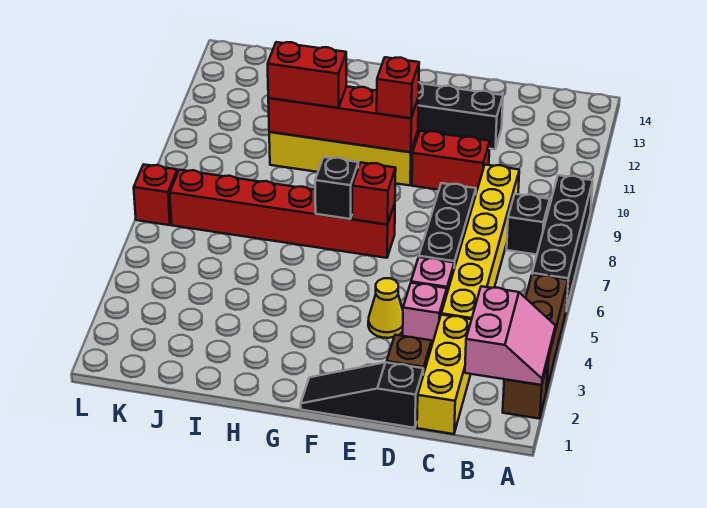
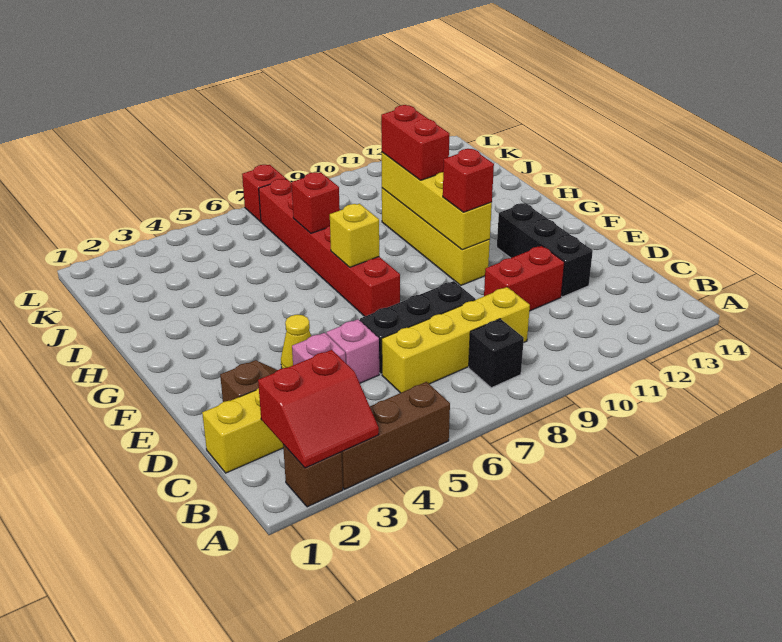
pink slope A2:B3 level 2 top B -> red slope A2:B3 level 2 top B
black brick A6:A9 level 1 -> none
yellow brick C4:C9 level 1 -> yellow brick C6:C9 level 1
black slope D1:F1 level 1 top D -> none
red brick D10:E10 level 1 -> red brick D10:D11 level 1
red brick F7 level 2 -> red brick I7 level 2
red brick F10:I10 level 2 -> yellow brick F10:I10 level 2
black brick G7 level 2 -> yellow brick G7 level 2

